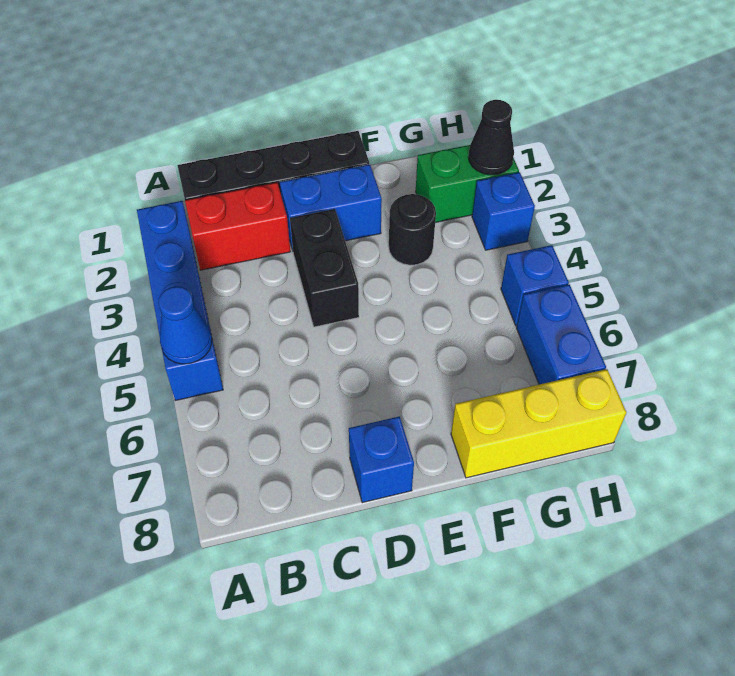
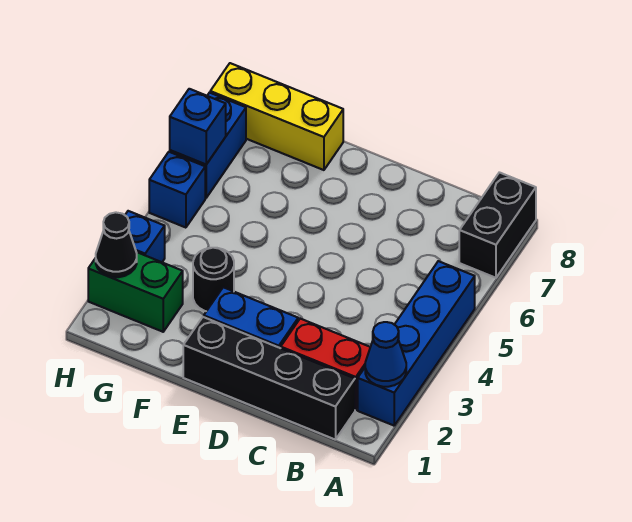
blue cone A5 level 2 -> blue cone A2 level 2
black brick D3:D4 level 1 -> black brick A7:A8 level 1
blue brick D8 level 1 -> blue brick H6 level 2

